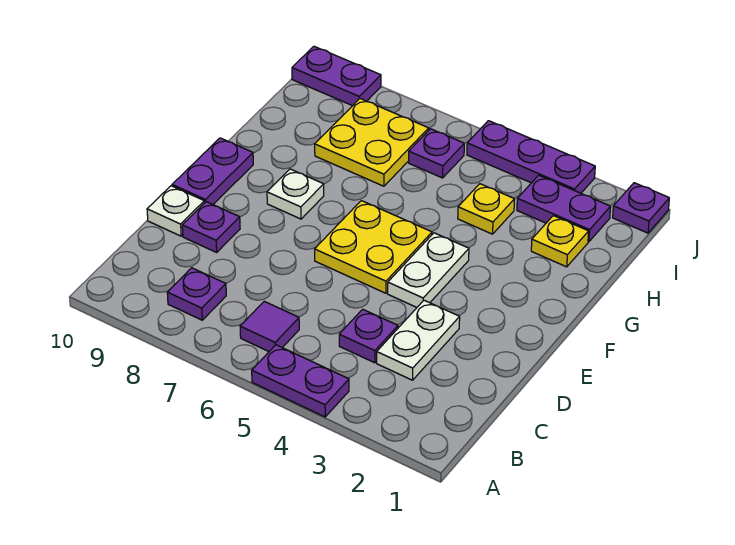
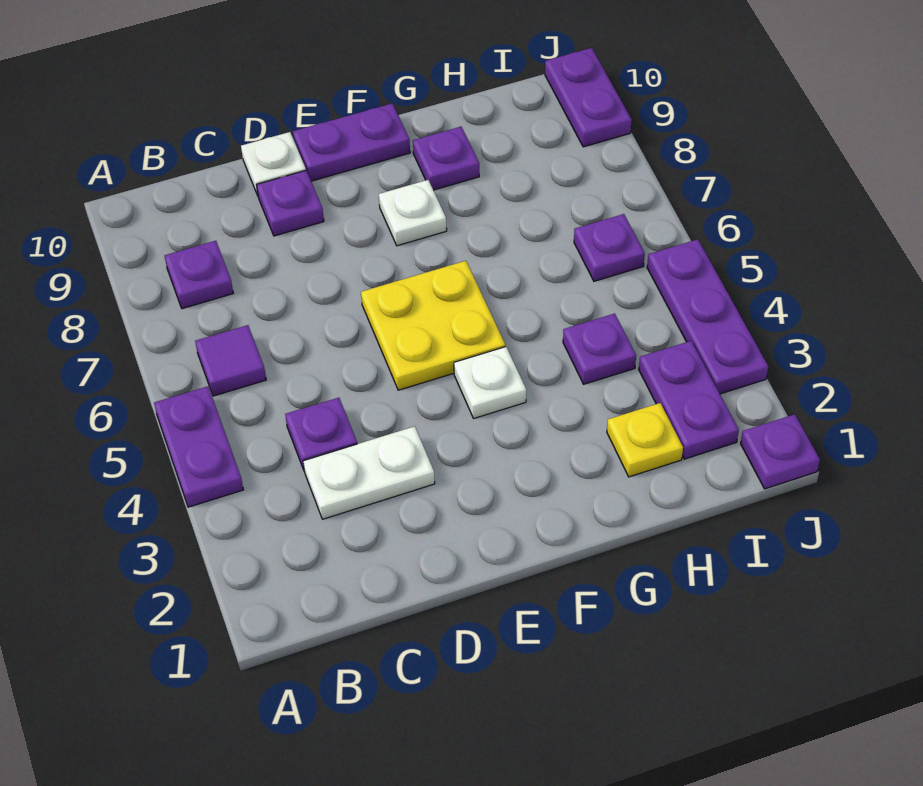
white plate E4:F4 level 1 -> white plate F4 level 1
none -> purple plate G9 level 1
yellow plate H4 level 1 -> purple plate H4 level 1
yellow plate H7:I8 level 1 -> none

